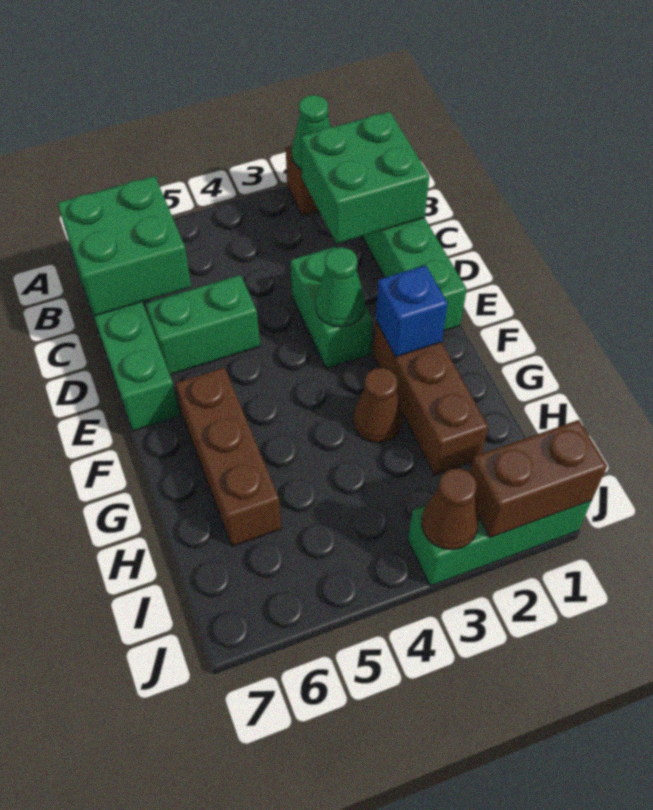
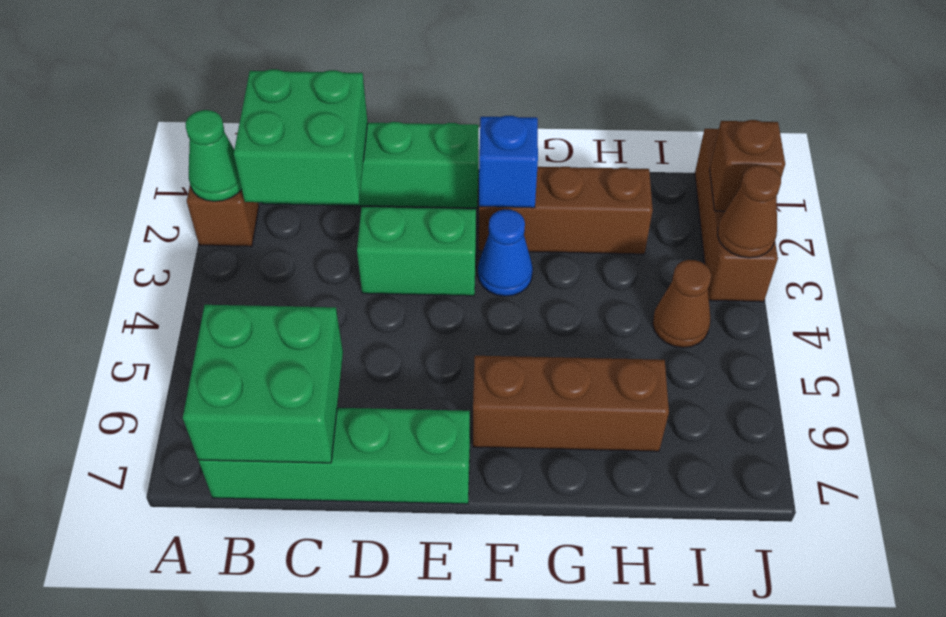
green brick D5:D6 level 1 -> none
green cone E3 level 2 -> none
none -> blue cone F3 level 1
brown cone G3 level 1 -> brown cone I4 level 1
green brick J1:J3 level 1 -> brown brick J1:J3 level 1
brown brick J1:J2 level 2 -> brown brick J2 level 2

